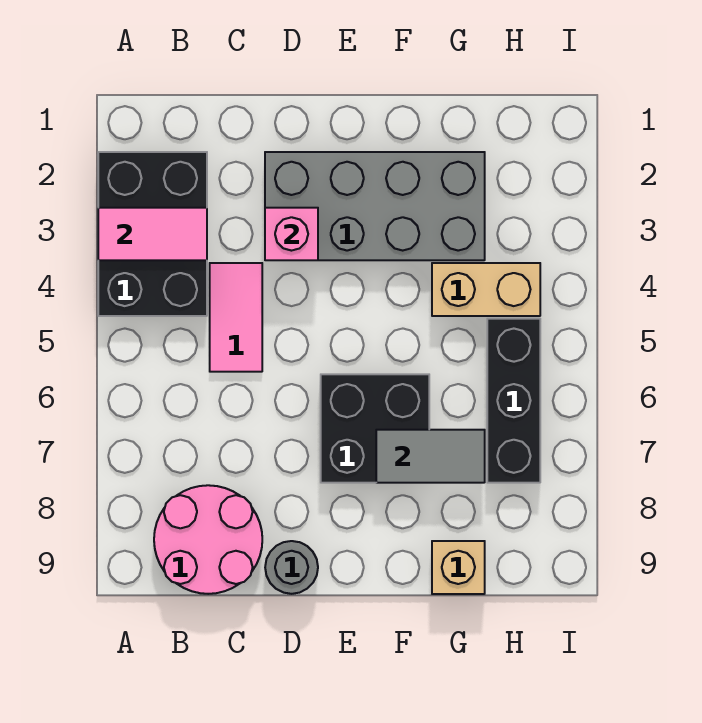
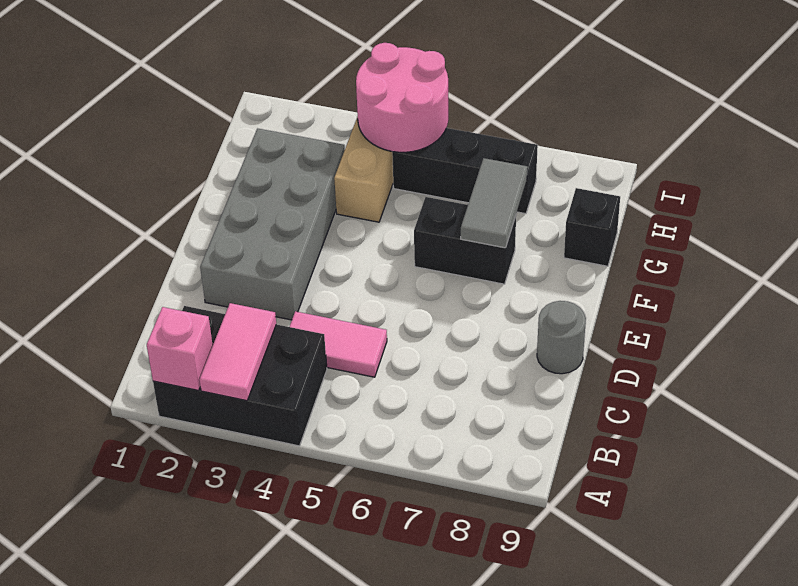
pink round brick B8:C9 level 1 -> pink round brick H4:I5 level 2
pink brick D3 level 2 -> pink brick A2 level 2
black brick E6:F7 level 1 -> black brick F6:F7 level 1
tan brick G9 level 1 -> black brick G9 level 1

